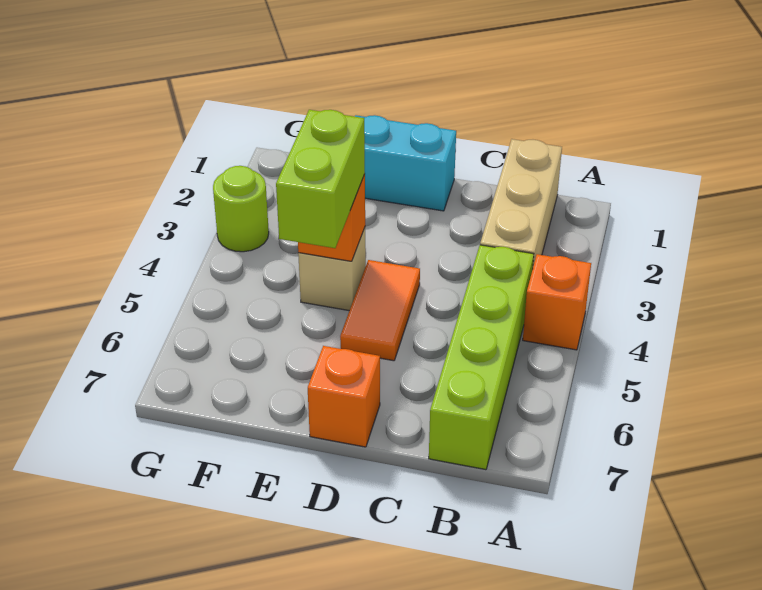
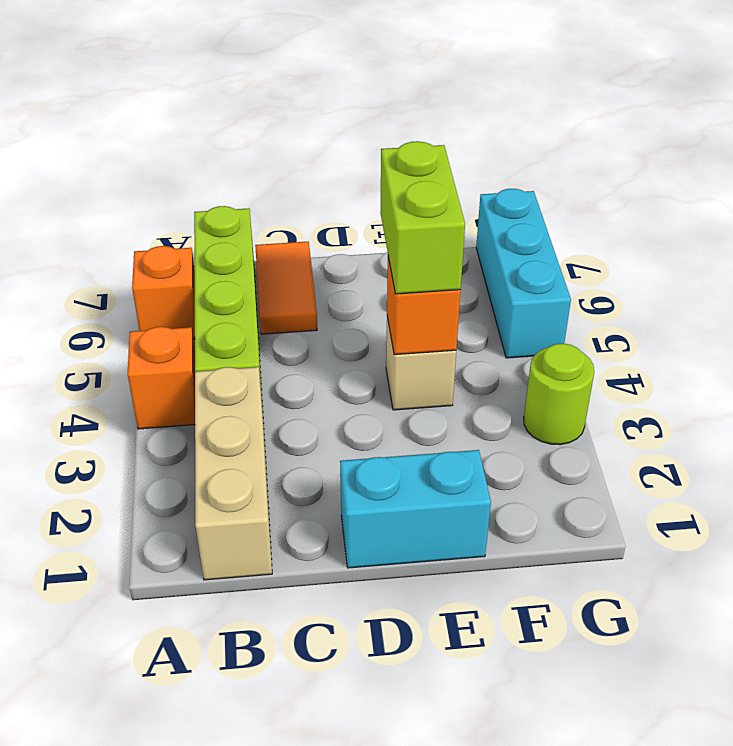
orange tile D4:D5 level 1 -> orange tile C6:C7 level 1
orange brick D7 level 1 -> orange brick A6 level 1
none -> cyan brick G5:G7 level 1

